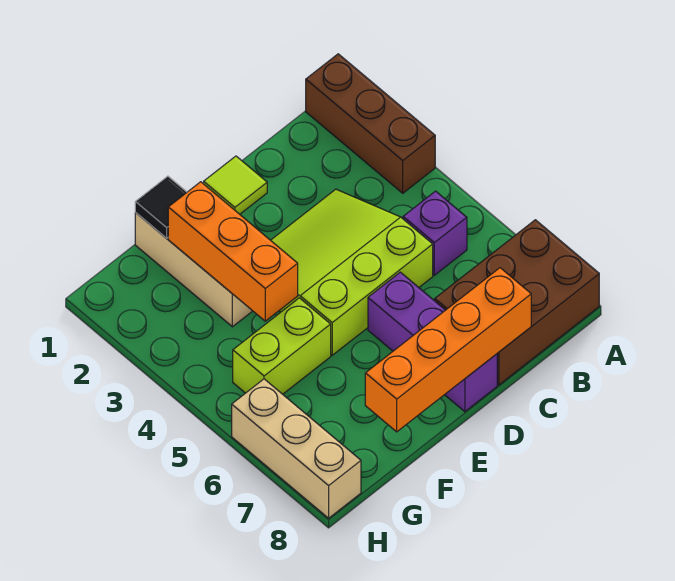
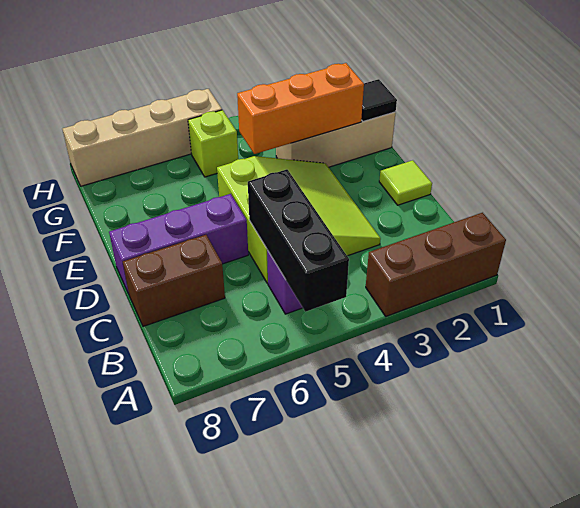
none -> black brick A5:C5 level 2
brown brick A7:C8 level 1 -> brown brick C7:C8 level 1
orange brick C8:F8 level 2 -> none
lime brick F5:G5 level 1 -> lime brick G5 level 1
tan brick H6:H8 level 1 -> tan brick H5:H8 level 1

